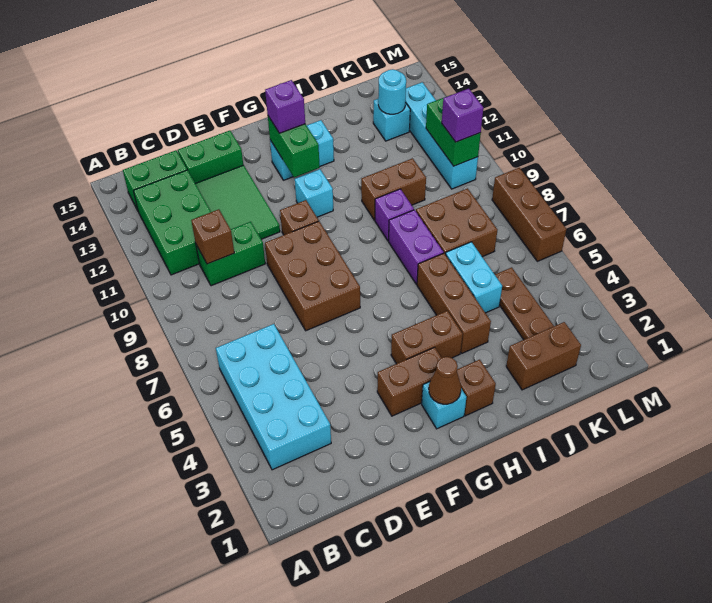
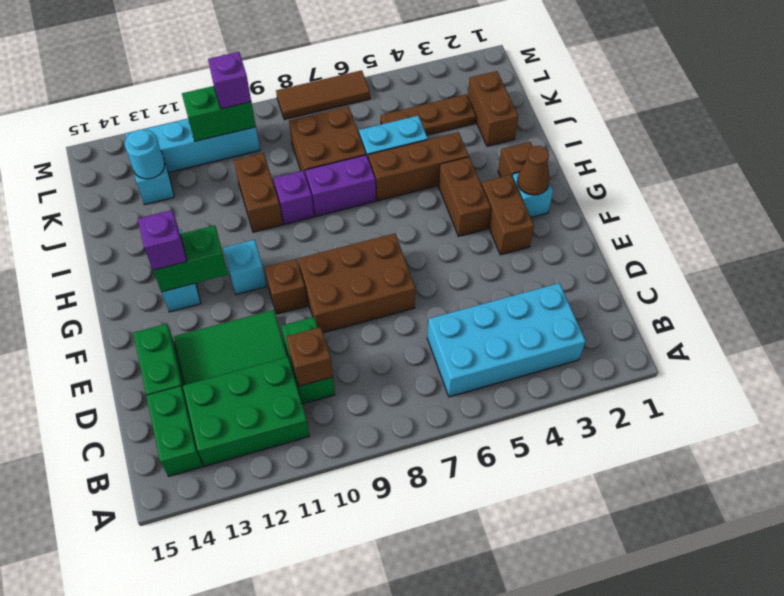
brown brick M6:M8 level 1 -> brown tile M6:M8 level 1

